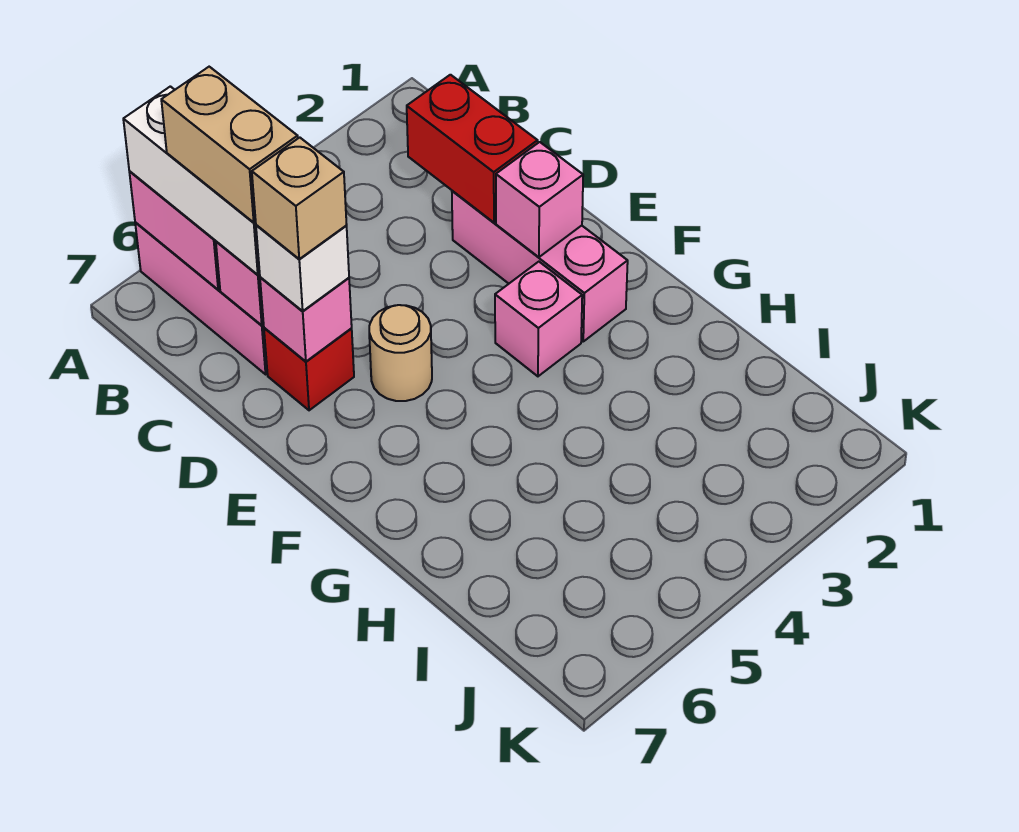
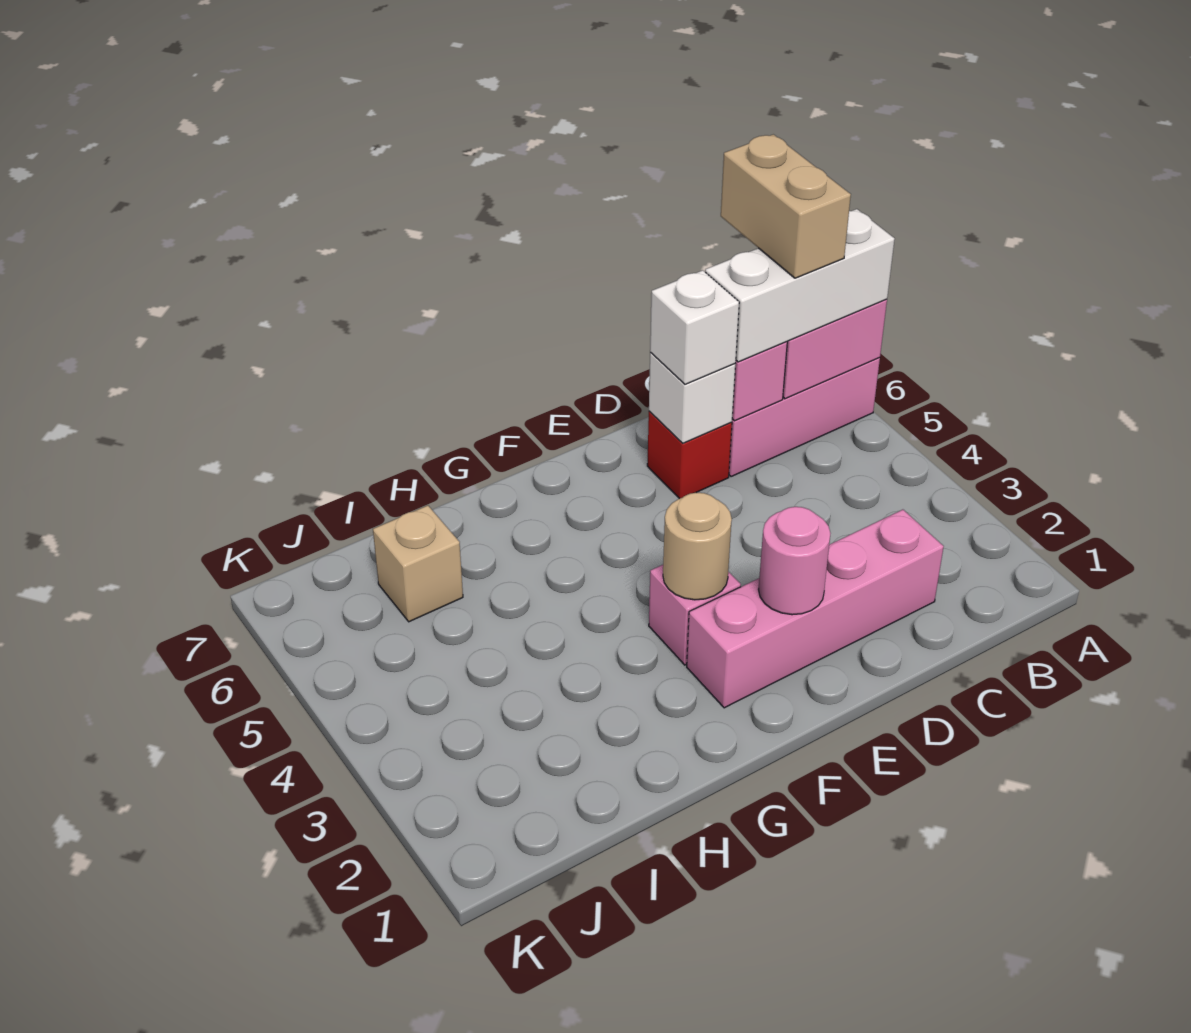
tan brick B6:C6 level 4 -> tan brick B6:B7 level 4
red brick C2:D2 level 2 -> none
pink brick D2:F2 level 1 -> pink brick C2:F2 level 1
pink brick D6 level 2 -> white brick D6 level 2
tan brick D6 level 4 -> tan brick I6 level 1
pink brick E2 level 2 -> pink round brick E2 level 2
tan round brick E5 level 1 -> tan round brick F3 level 2

